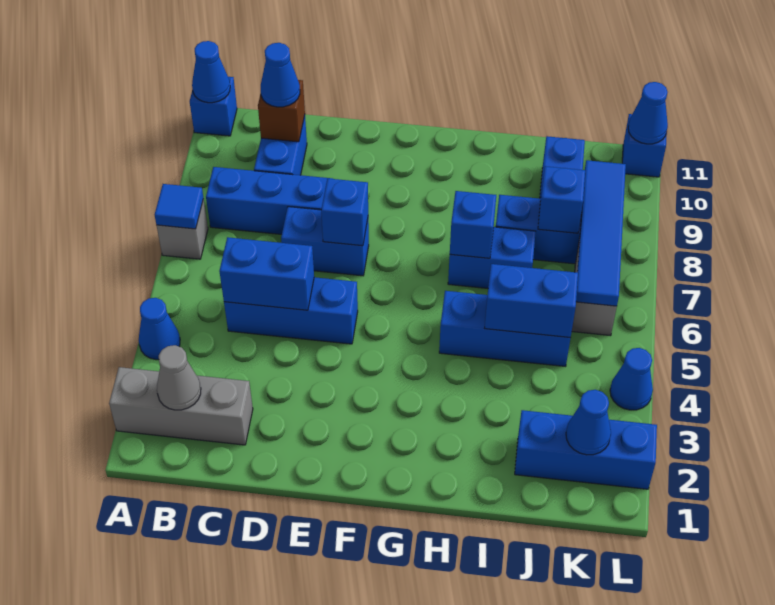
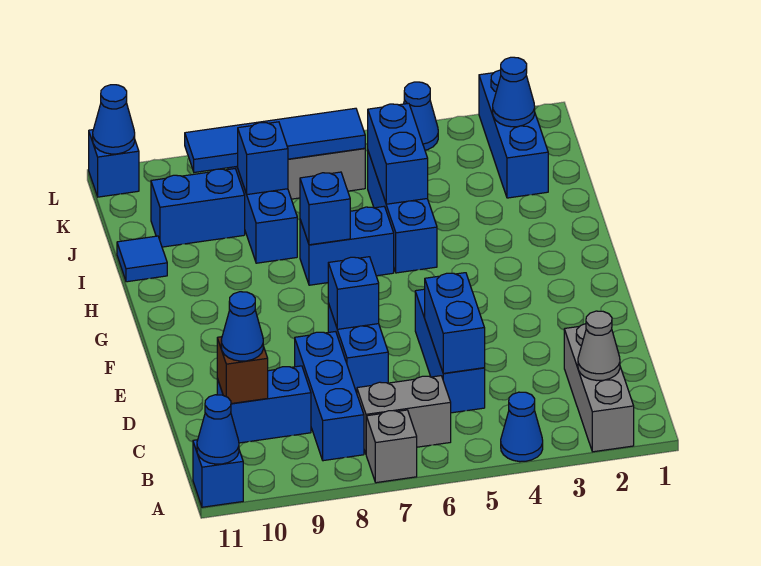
blue tile A7 level 2 -> blue tile I11 level 1
none -> grey brick B6:B7 level 1
blue brick H7:I7 level 1 -> blue brick H6:H7 level 1

